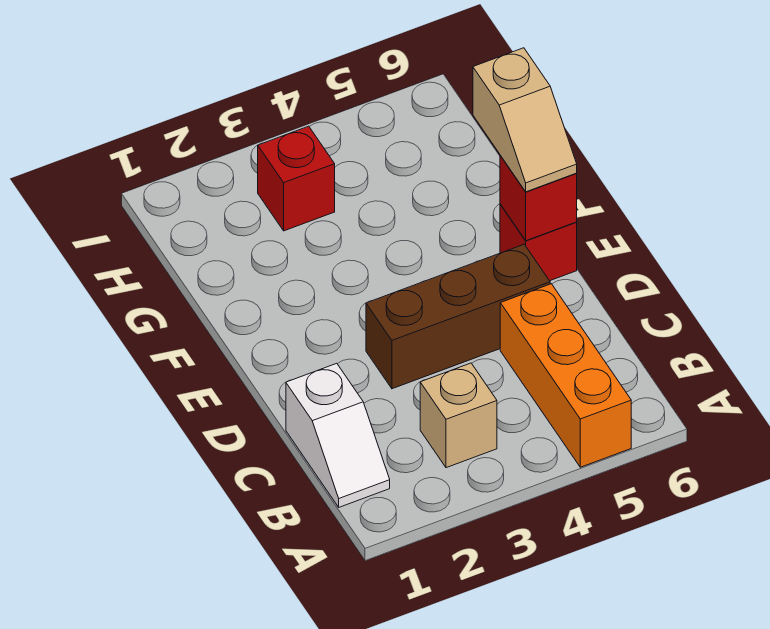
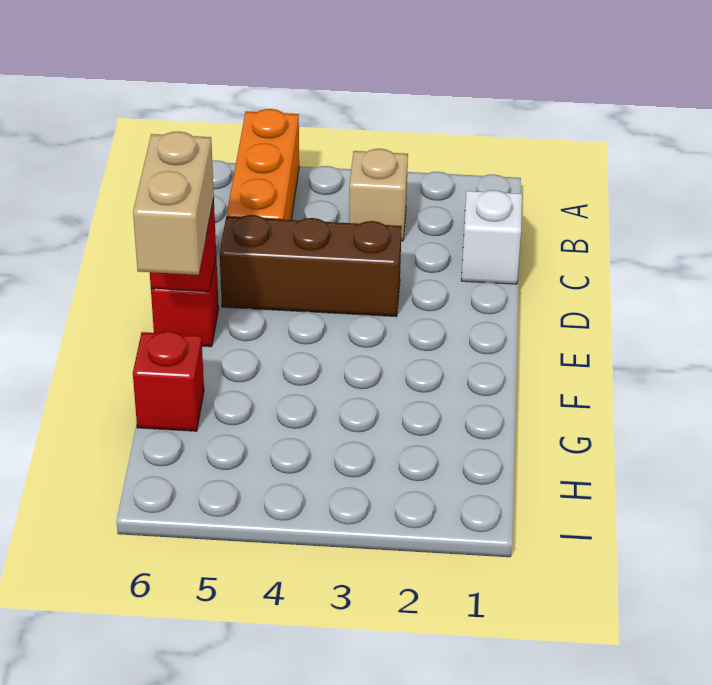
tan slope E6:F6 level 3 top F -> tan brick E6:F6 level 3
red brick H3 level 1 -> red brick G6 level 1

